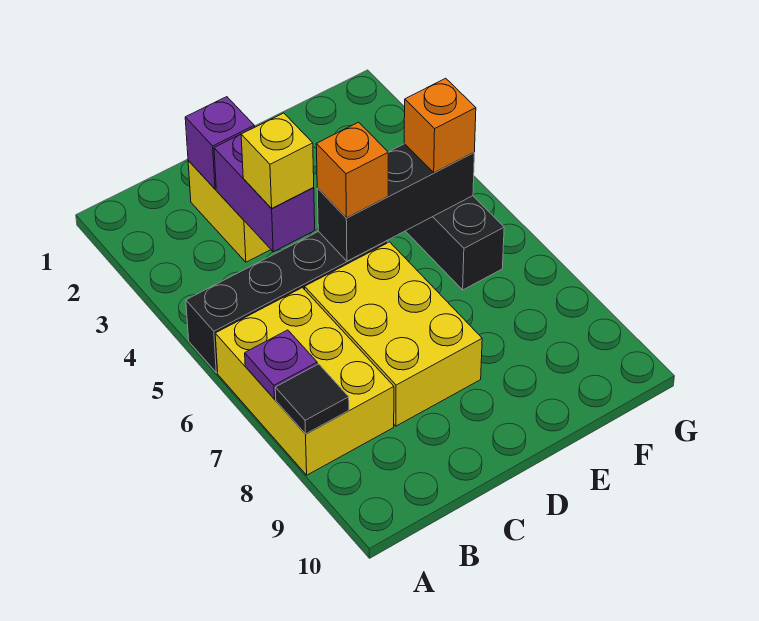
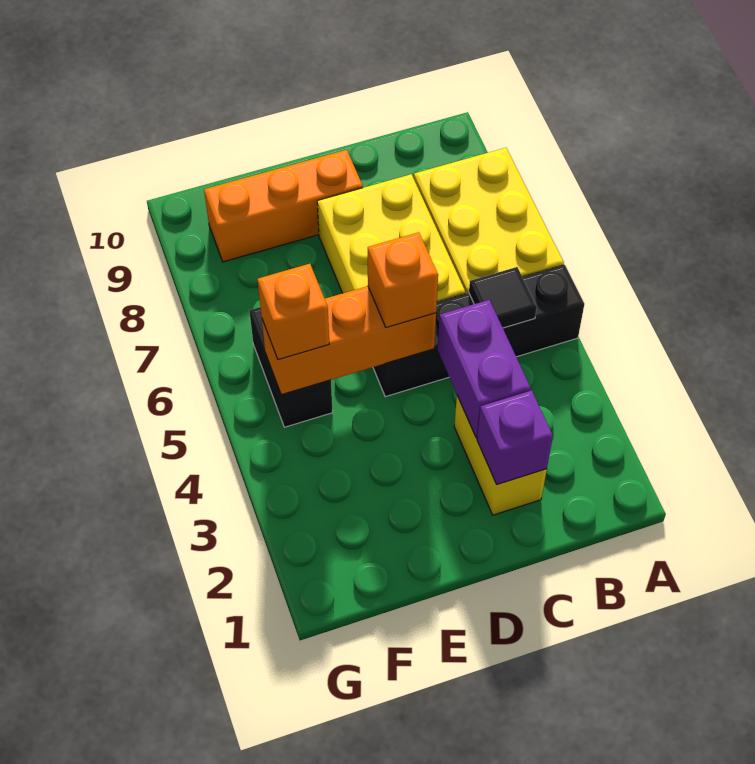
purple plate A7 level 2 -> none
black tile A8 level 2 -> black tile B5 level 2
yellow brick C4 level 3 -> none
black brick D5:F5 level 2 -> orange brick D5:F5 level 2
none -> orange brick D9:F9 level 1

